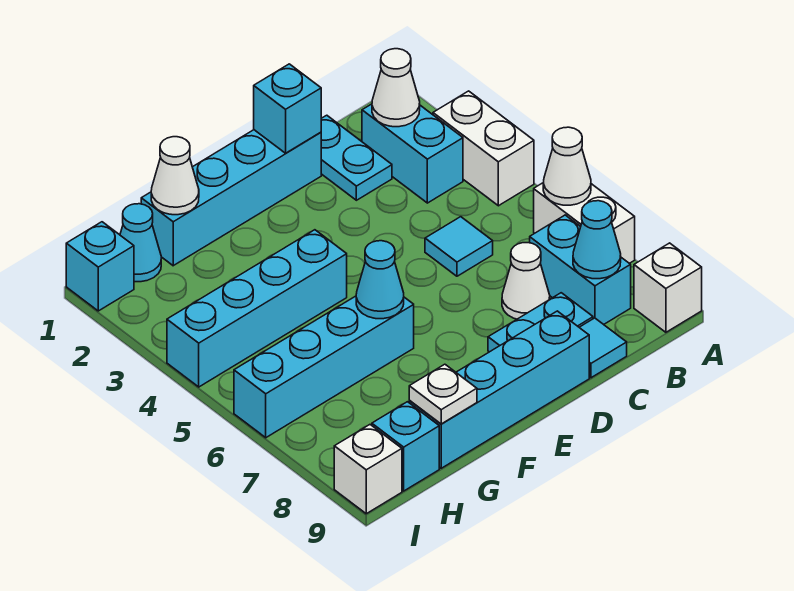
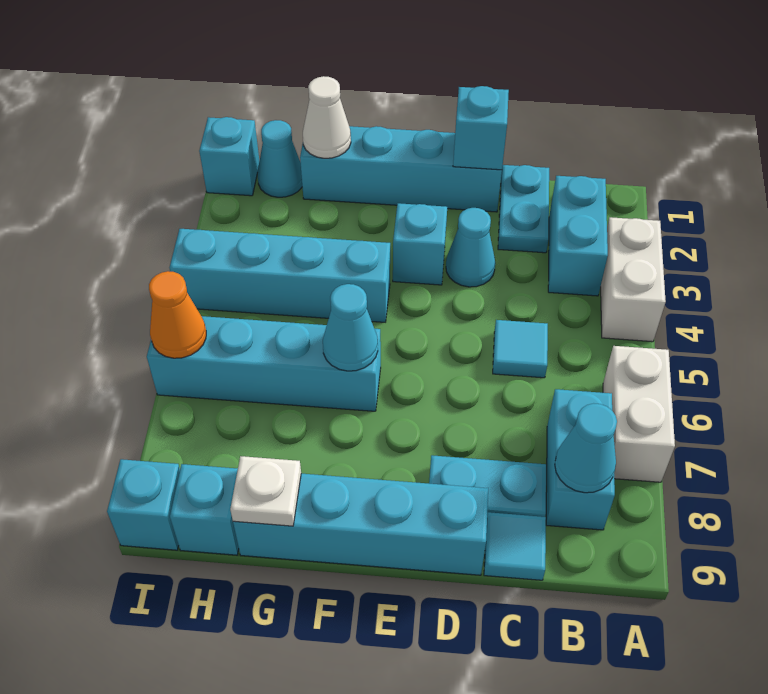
white cone A6 level 2 -> none
white brick A9 level 1 -> none
white cone B2 level 2 -> none
white cone C7 level 1 -> none
none -> cyan cone D3 level 1
none -> cyan brick E3 level 1
none -> orange cone I6 level 2
white brick I9 level 1 -> cyan brick I9 level 1

